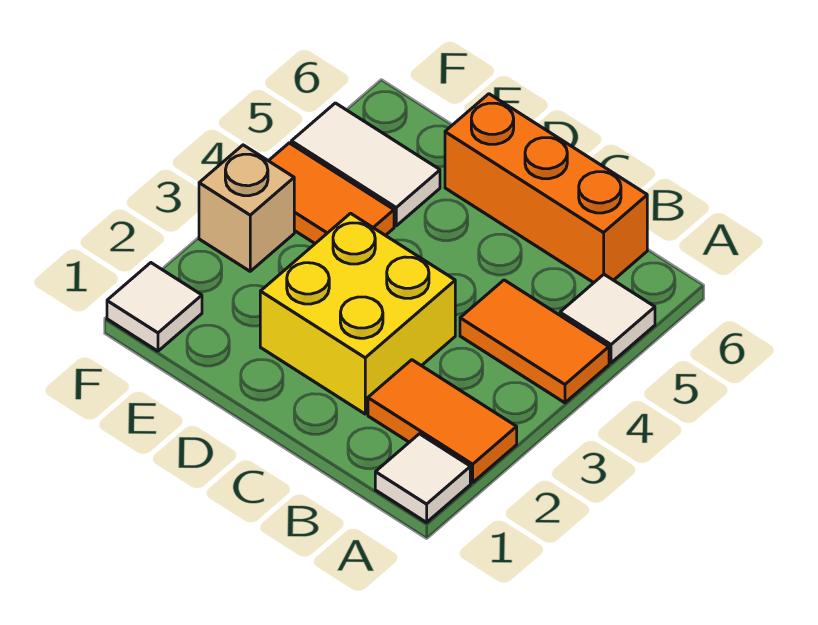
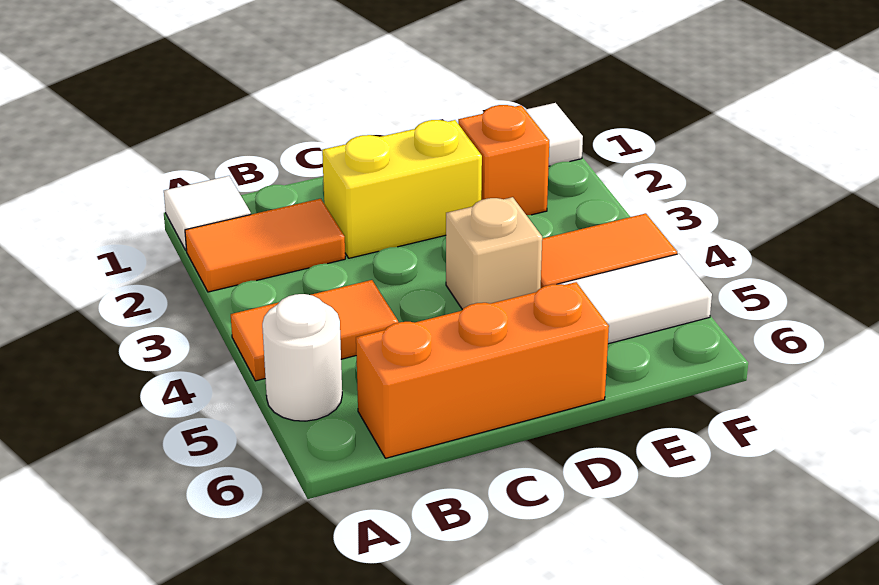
white tile A5 level 1 -> white round brick A5 level 1
yellow brick C2:D3 level 1 -> yellow brick C2:D2 level 1
none -> orange brick E2 level 1
tan brick F3 level 1 -> tan brick D4 level 1

